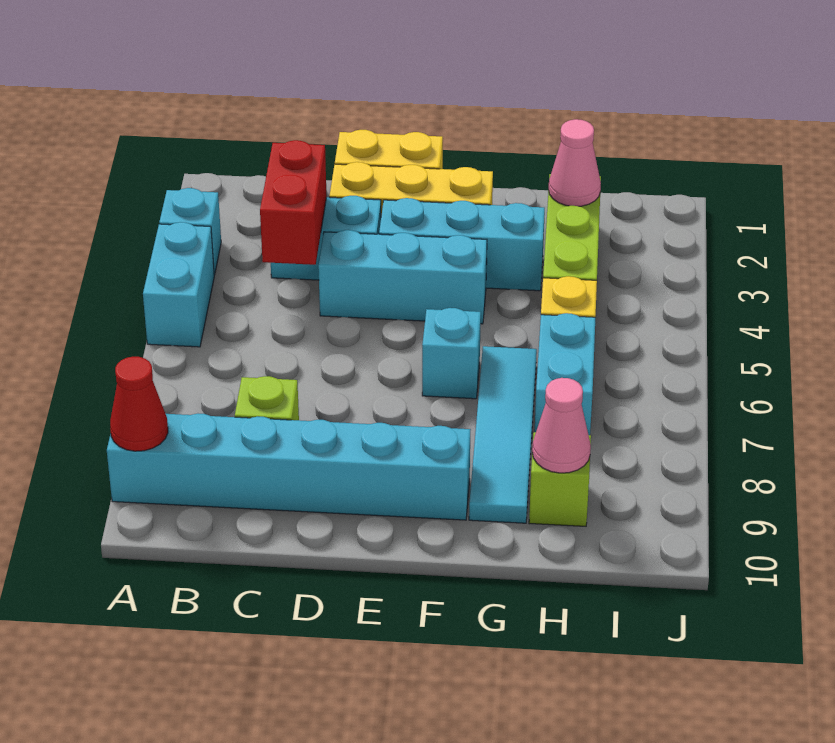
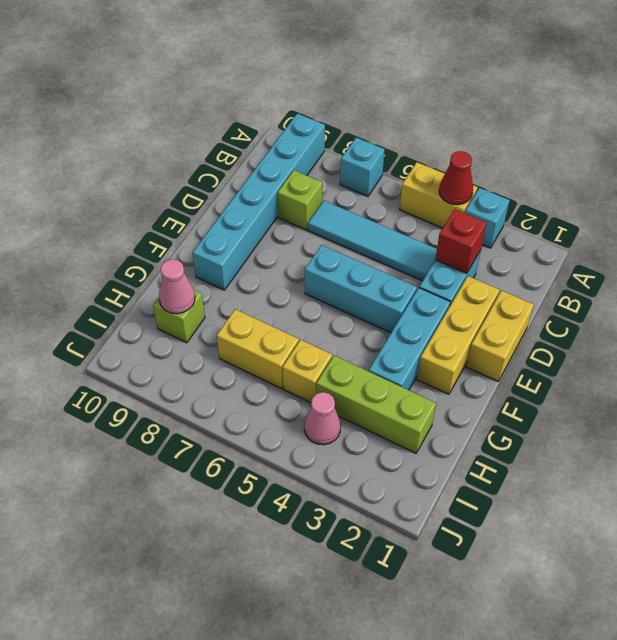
cyan brick A4:A5 level 1 -> yellow brick A4:A5 level 1
red cone A9 level 2 -> red cone A4 level 2
red brick C3:C4 level 2 -> red brick C3 level 2
cyan brick D4:F4 level 1 -> cyan brick E4:E6 level 1
cyan brick F6 level 1 -> cyan brick A7 level 1
cyan tile G6:G9 level 1 -> cyan tile C4:C7 level 1
pink cone H2 level 2 -> pink cone I4 level 1
cyan brick H6:H7 level 1 -> yellow brick H6:H7 level 1

